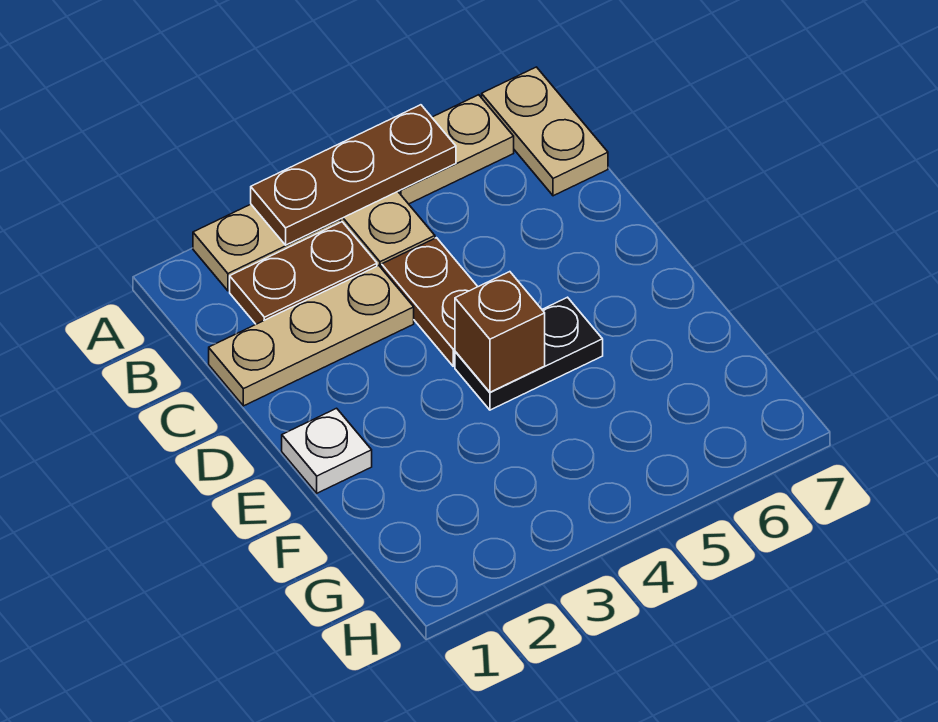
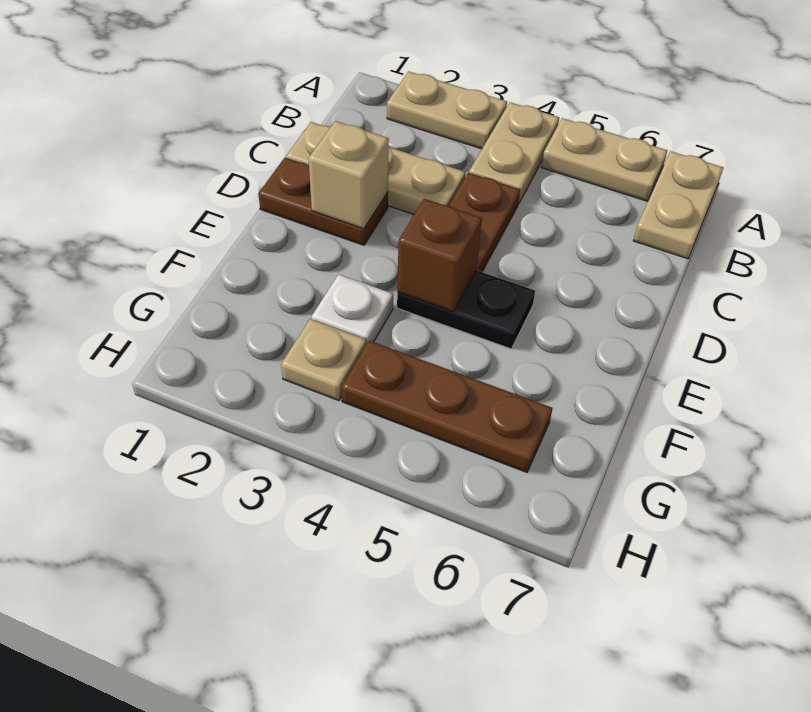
brown plate A3:A5 level 2 -> brown plate G4:G6 level 1
brown plate B2:B3 level 1 -> brown plate D1:D2 level 1
none -> tan brick D2 level 2
white plate E1 level 1 -> white plate F3 level 1
none -> tan plate G3 level 1

